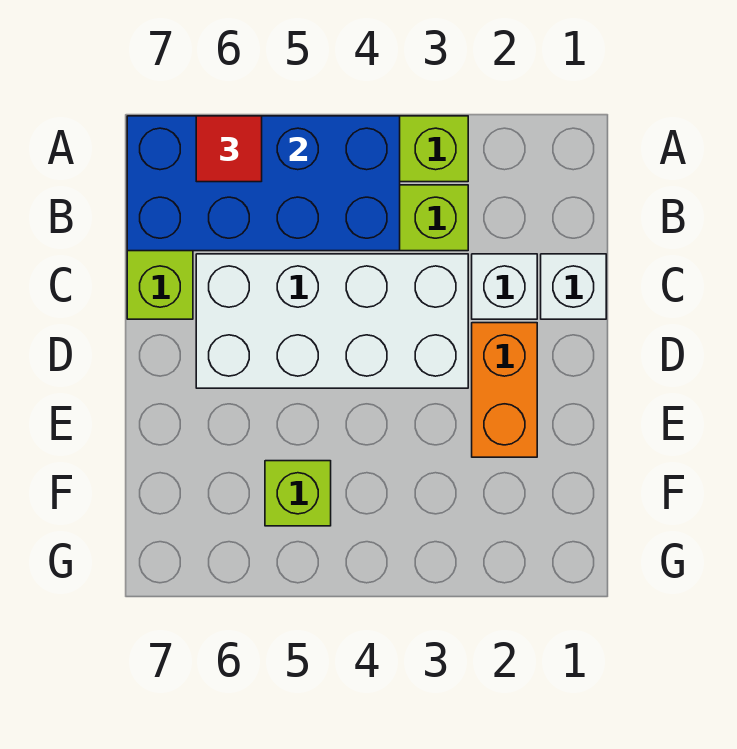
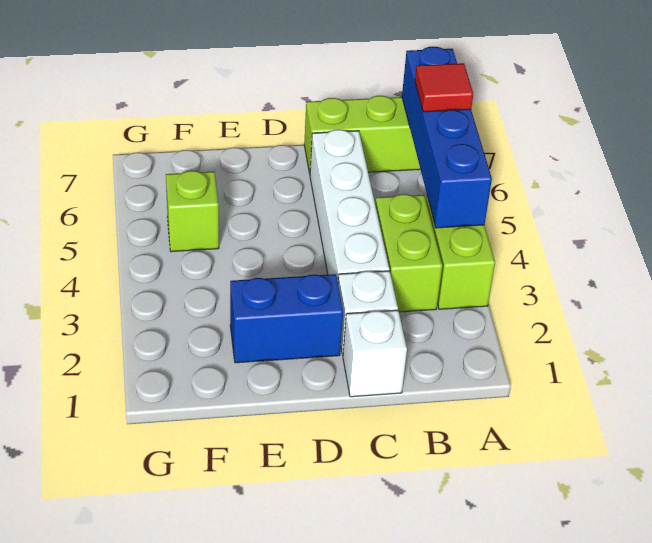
blue brick A4:B7 level 2 -> blue brick A4:A7 level 2
white brick C3:D6 level 1 -> white brick C3:C6 level 1
orange brick D2:E2 level 1 -> blue brick D2:E2 level 1

